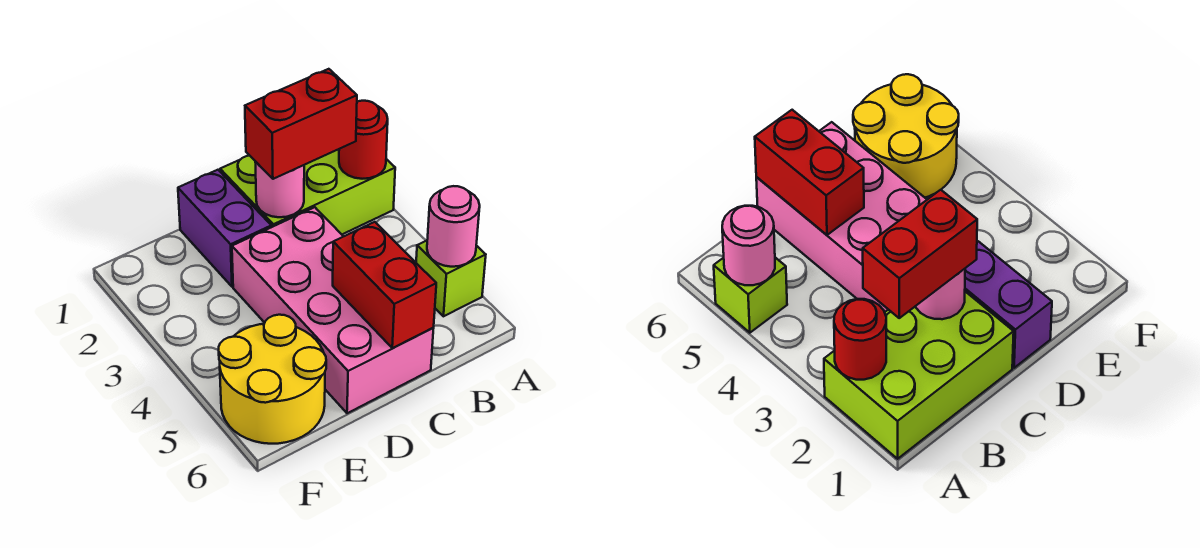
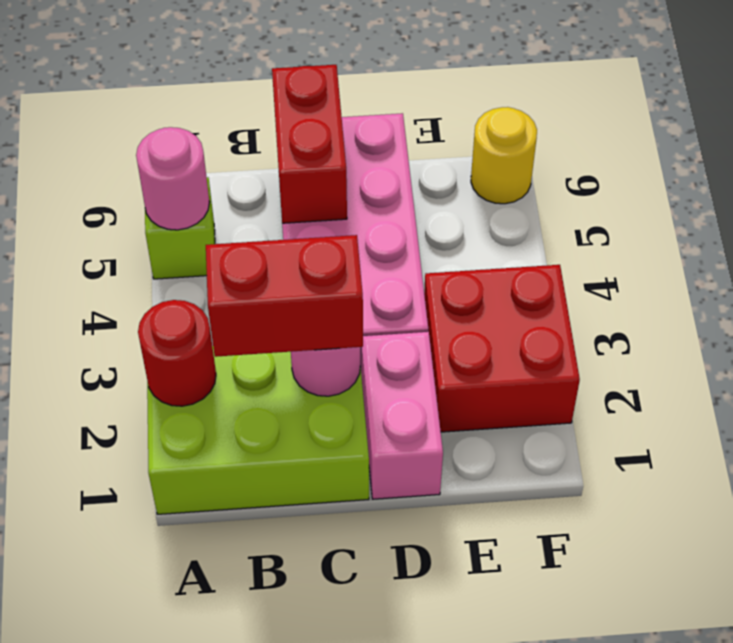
purple brick D1:D2 level 1 -> pink brick D1:D2 level 1
none -> red brick E2:F3 level 1
yellow round brick E5:F6 level 1 -> yellow round brick F6 level 1

